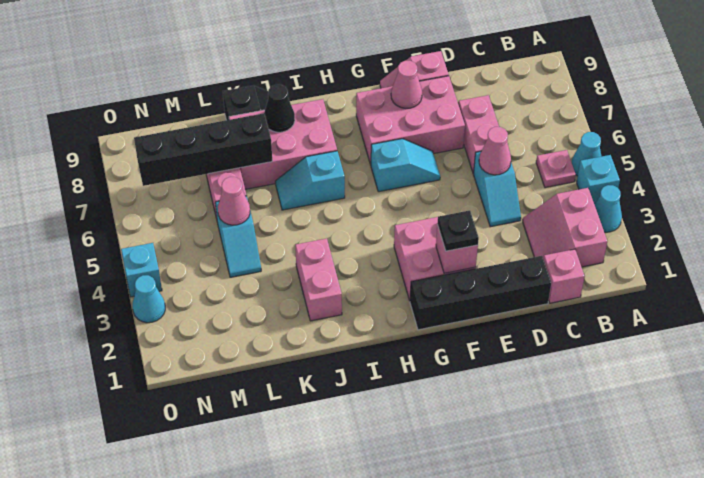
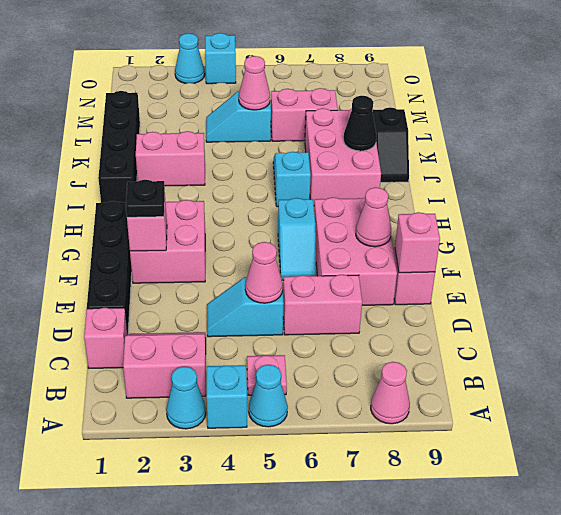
none -> pink cone A8 level 1
none -> pink brick E9 level 2
black brick K7:N7 level 2 -> black brick I1:L1 level 1

